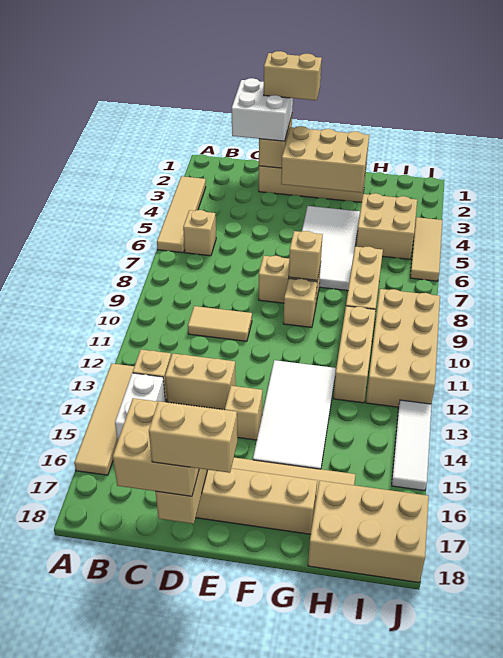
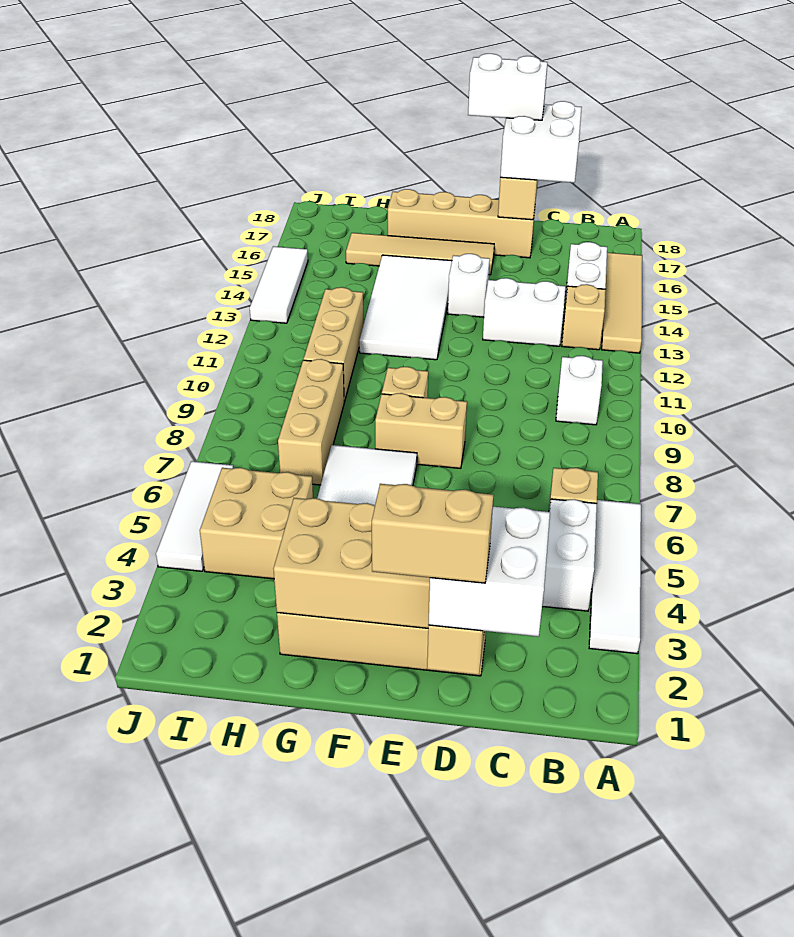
tan tile A3:A6 level 1 -> white tile A3:A6 level 1
none -> white brick B4:B5 level 1
none -> white brick B10 level 1
tan tile C10:D10 level 1 -> none
tan brick C13:D13 level 1 -> white brick C13:D13 level 1
tan brick C17:D18 level 3 -> white brick C17:D18 level 3
tan brick D18:E18 level 4 -> white brick D18:E18 level 4
tan brick E14 level 1 -> white brick E14 level 1
tan brick F8 level 2 -> none
tan brick H17:J18 level 1 -> none
tan brick I9:J12 level 1 -> none
tan tile J4:J6 level 1 -> white tile J4:J6 level 1

